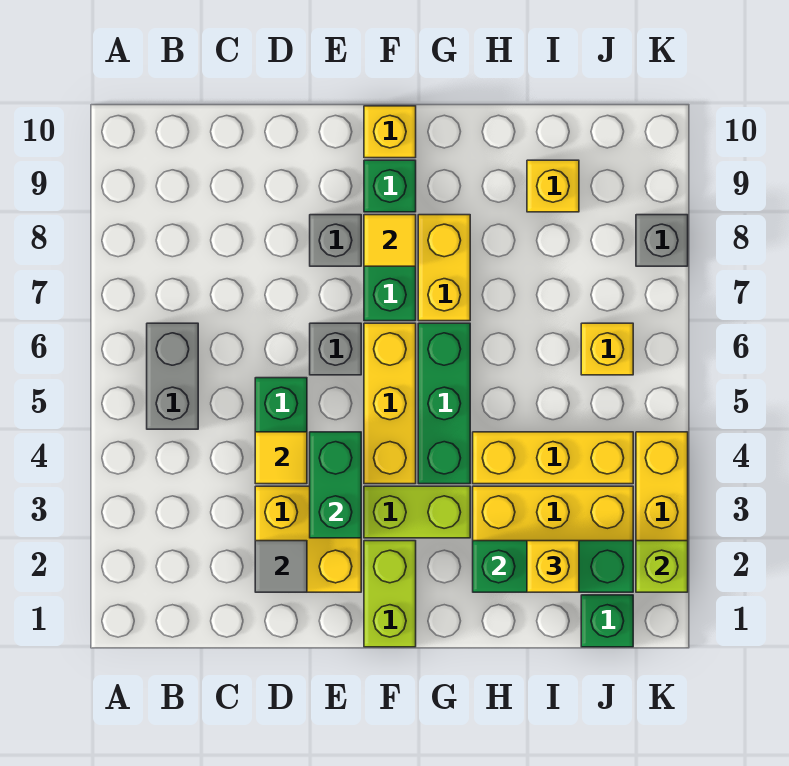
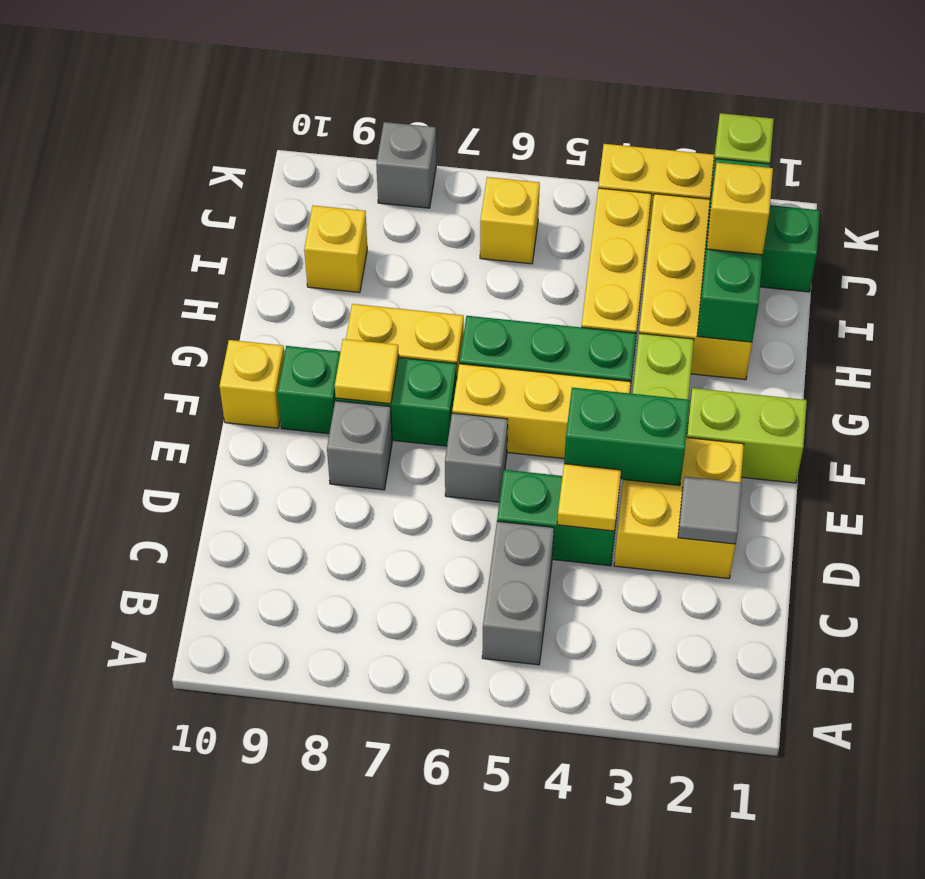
grey brick B5:B6 level 1 -> grey brick B5:C5 level 1

